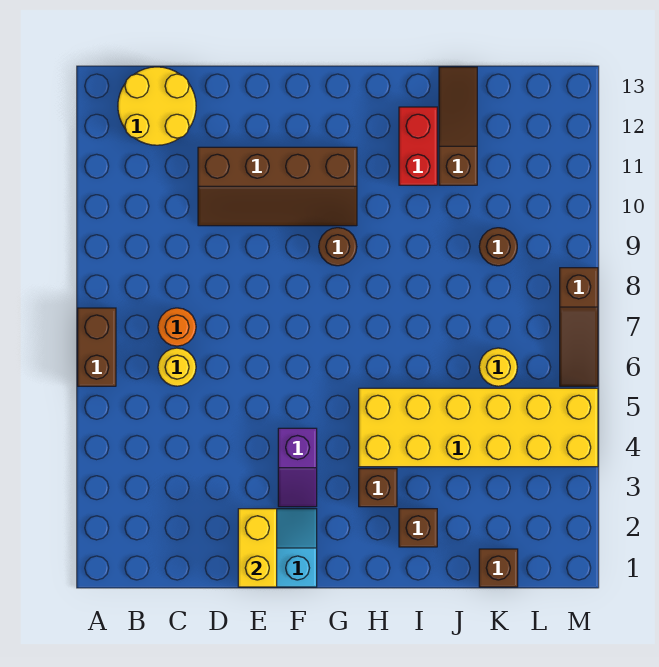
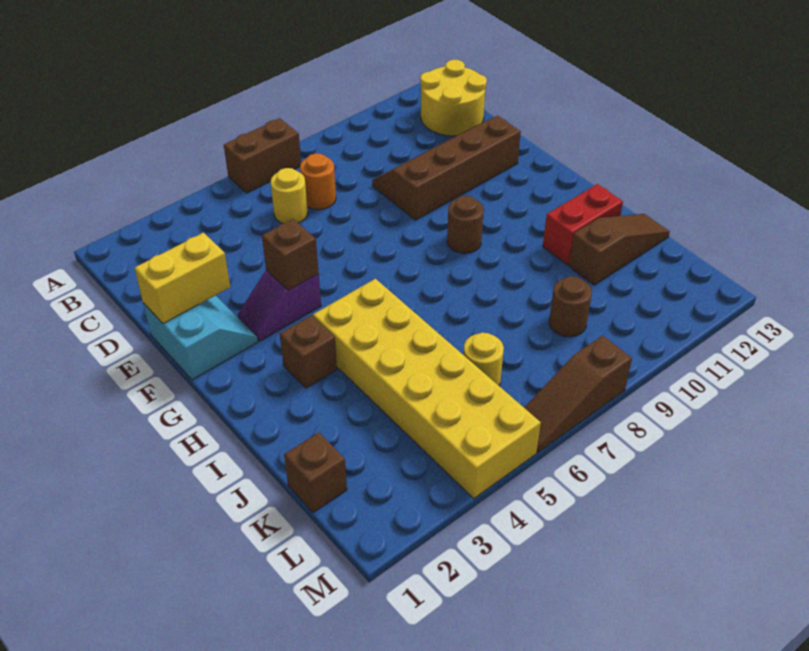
brown slope D10:G11 level 1 top 11 -> brown slope D9:E12 level 1 top E
brown brick I2 level 1 -> brown brick F4 level 2

